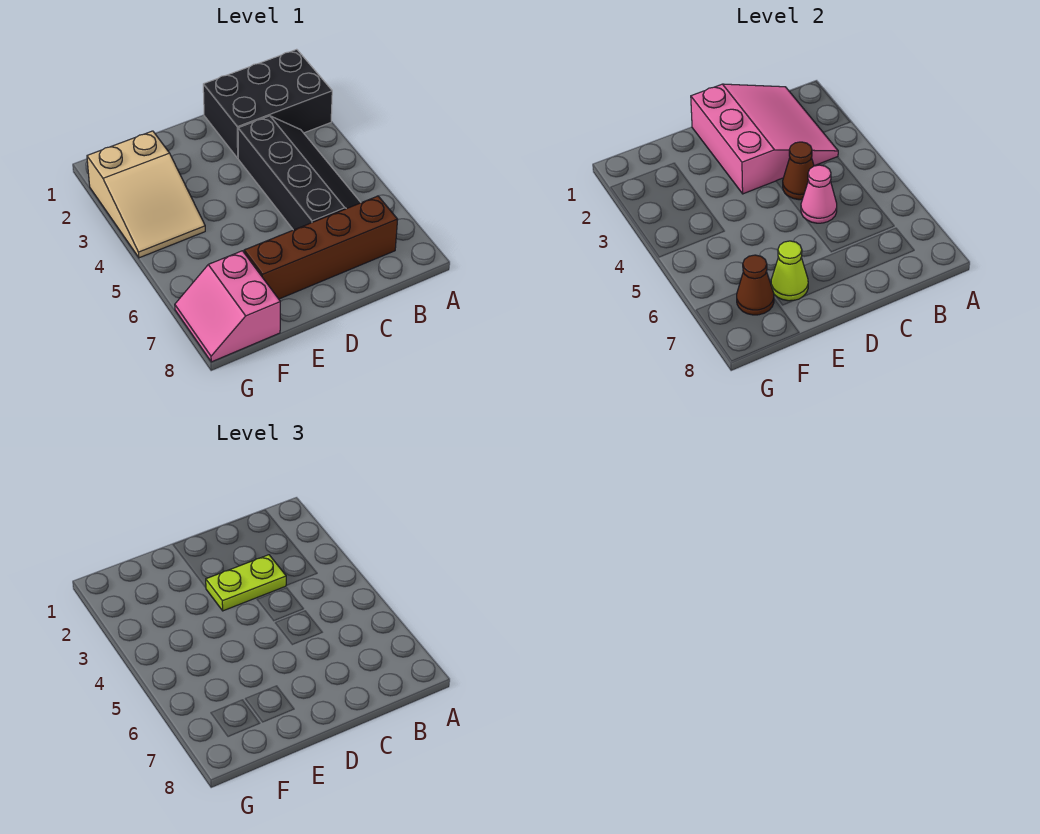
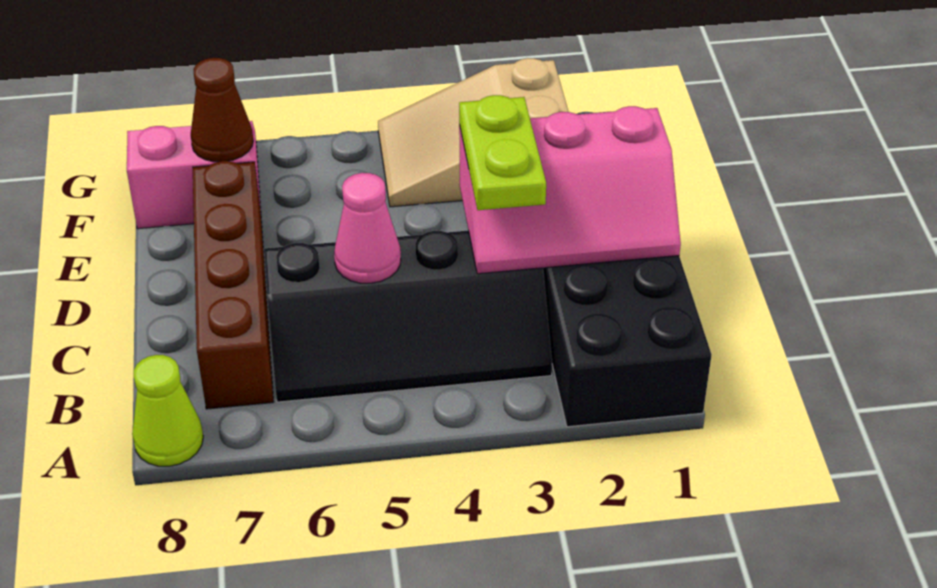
pink slope B1:D3 level 2 top D -> pink slope C1:D3 level 2 top D
brown cone C4 level 2 -> none
lime cone E7 level 2 -> lime cone A8 level 1

